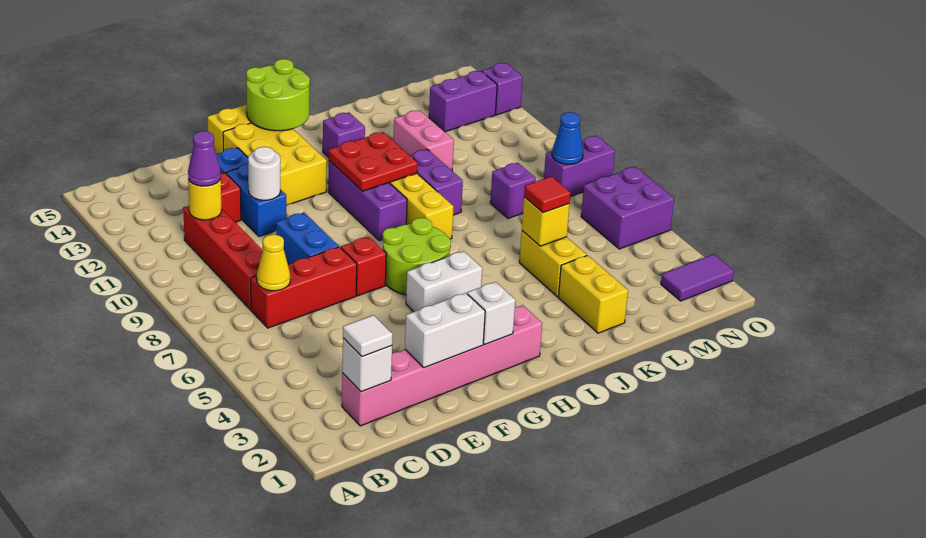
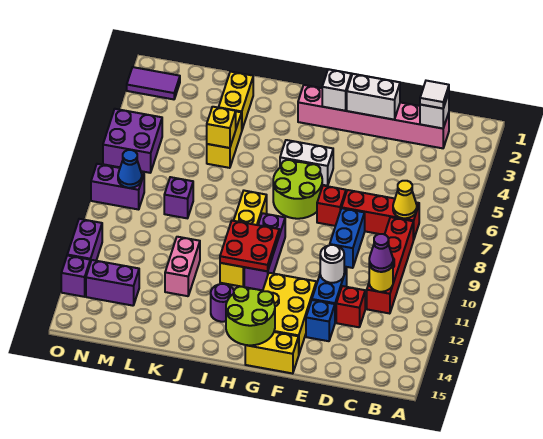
purple brick I13 level 1 -> purple round brick I13 level 1
purple brick J9:J10 level 1 -> purple brick O11:O12 level 1
red tile K5 level 3 -> none

